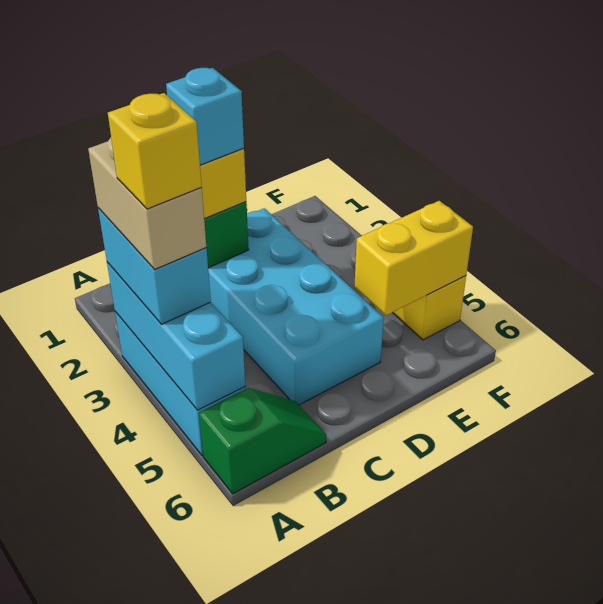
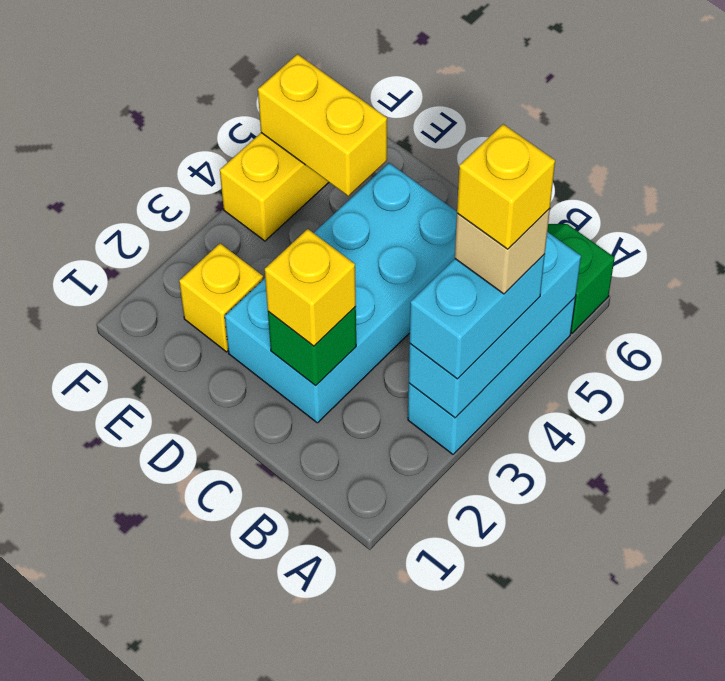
tan brick A3:A4 level 4 -> tan brick A4 level 4
cyan brick C2 level 4 -> none
none -> yellow brick E2 level 1

